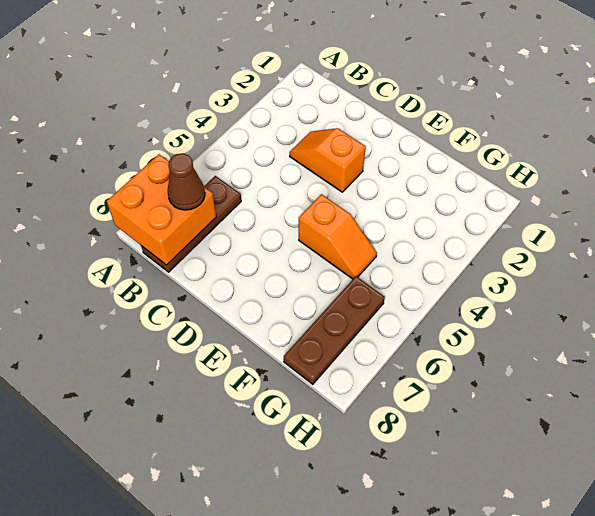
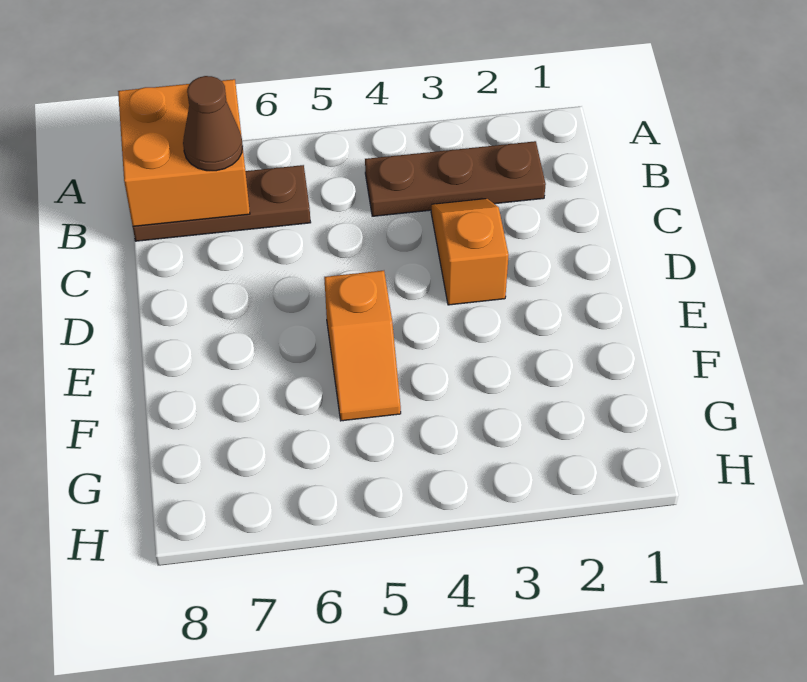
brown plate G6:G8 level 1 -> brown plate B2:B4 level 1

